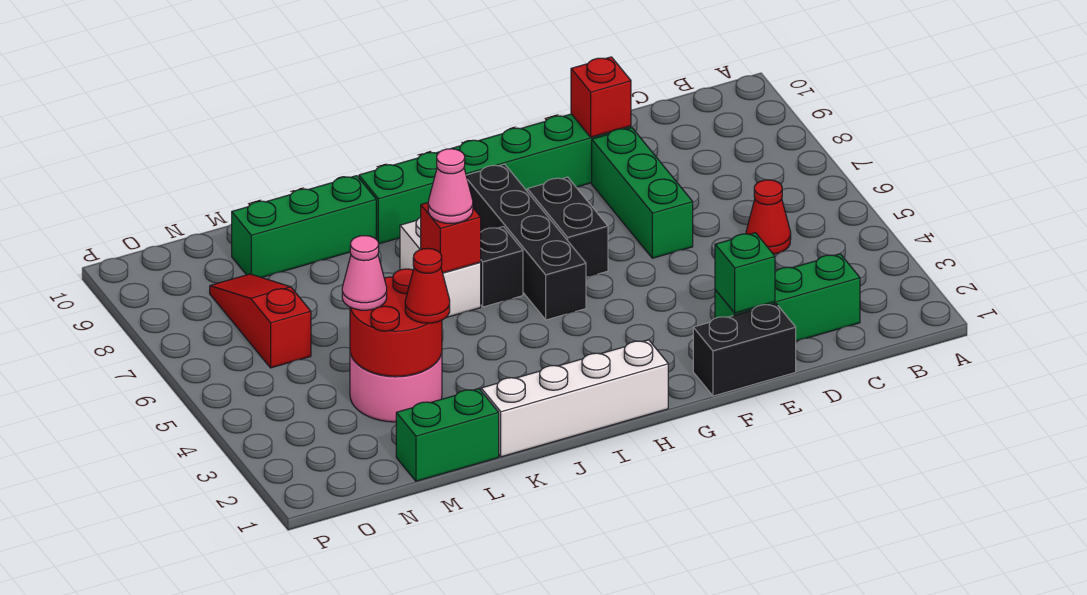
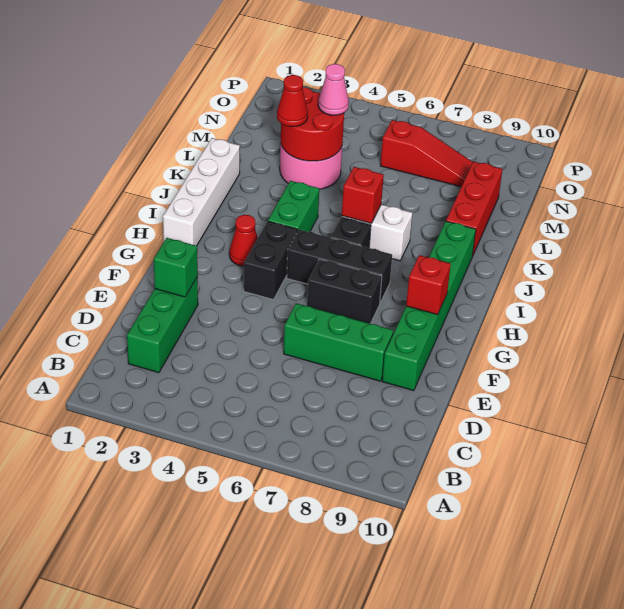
red cone C5 level 1 -> red cone H3 level 1
black brick E1:F1 level 1 -> black brick G4:H4 level 1
red brick E9 level 2 -> red brick G9 level 2
black brick H5:H8 level 1 -> black brick H5:H7 level 1
pink cone J6 level 3 -> none
green brick K9:M9 level 1 -> red brick K9:M9 level 1
green brick L1:M1 level 1 -> green brick I4:J4 level 1

